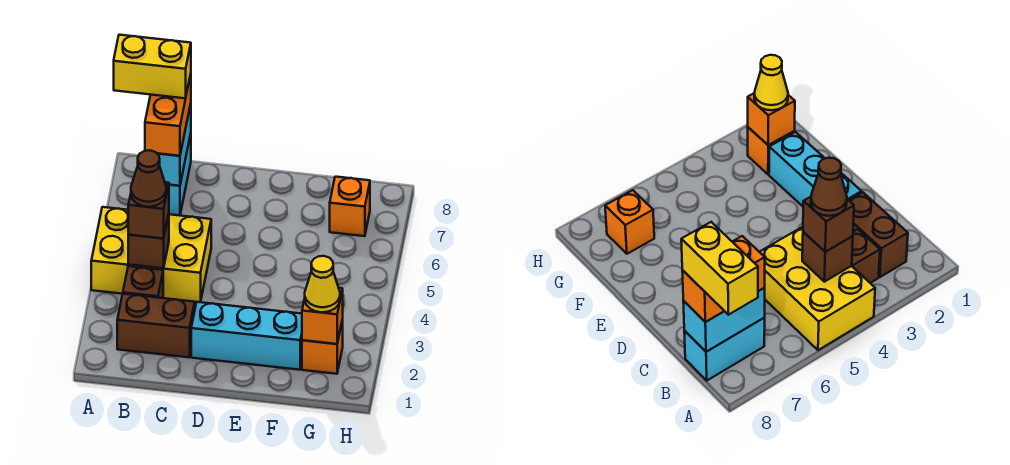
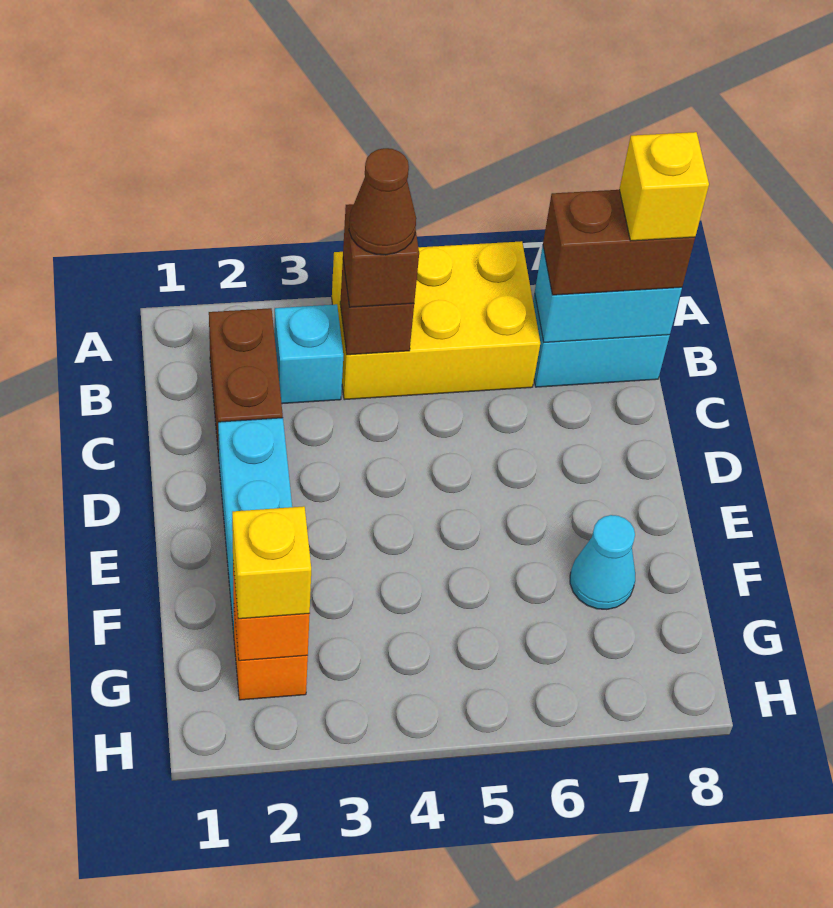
yellow brick A4:C5 level 1 -> yellow brick A4:B6 level 1
yellow brick A8:B8 level 4 -> yellow brick B8 level 4
brown brick B3 level 1 -> cyan brick B3 level 1
orange brick B7:B8 level 3 -> brown brick B7:B8 level 3
none -> cyan cone F7 level 1
yellow cone G2 level 3 -> yellow brick G2 level 3
orange brick G7 level 1 -> none

